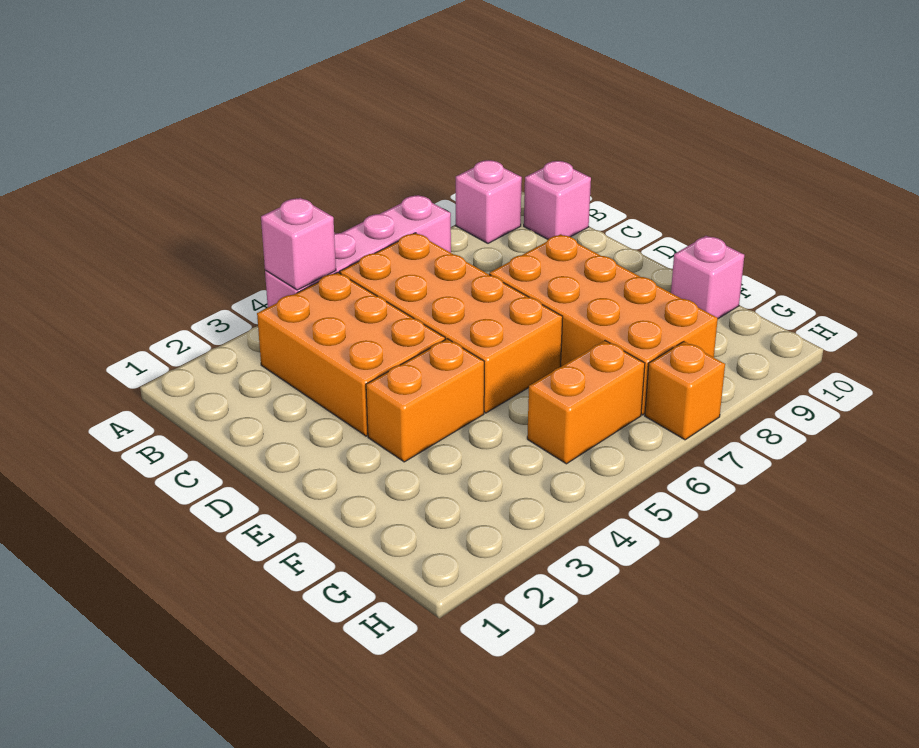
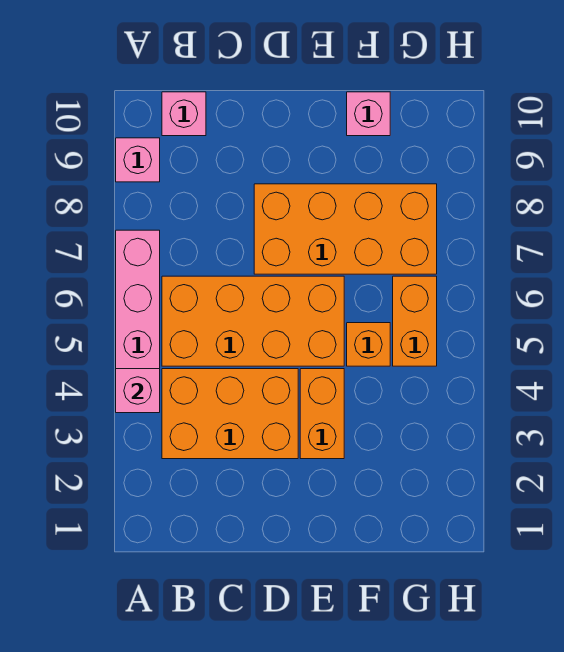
orange brick H7 level 1 -> orange brick F5 level 1

